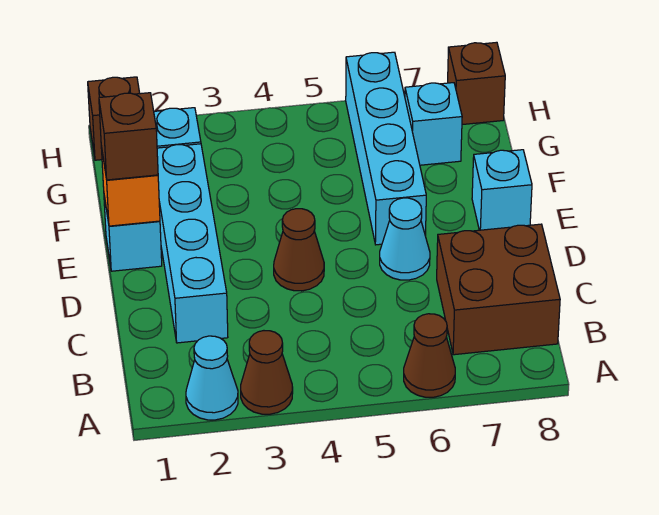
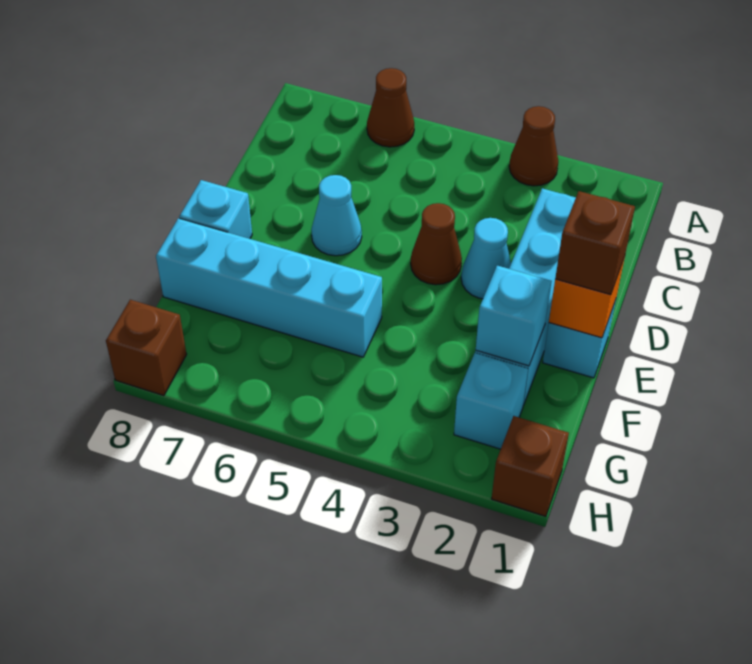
cyan cone A2 level 1 -> cyan cone D3 level 1
brown brick B7:C8 level 1 -> none
cyan brick E6:H6 level 1 -> cyan brick F5:F8 level 1
cyan brick G7 level 1 -> cyan brick F2 level 2

